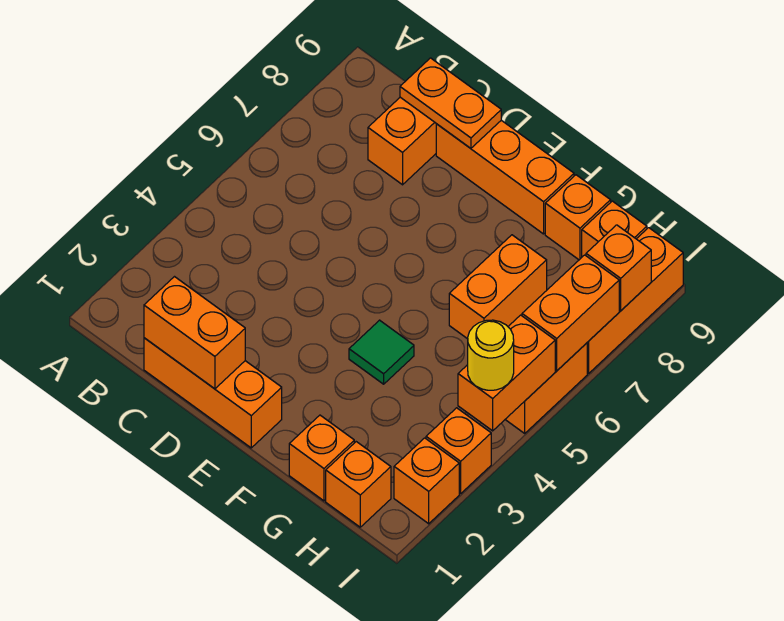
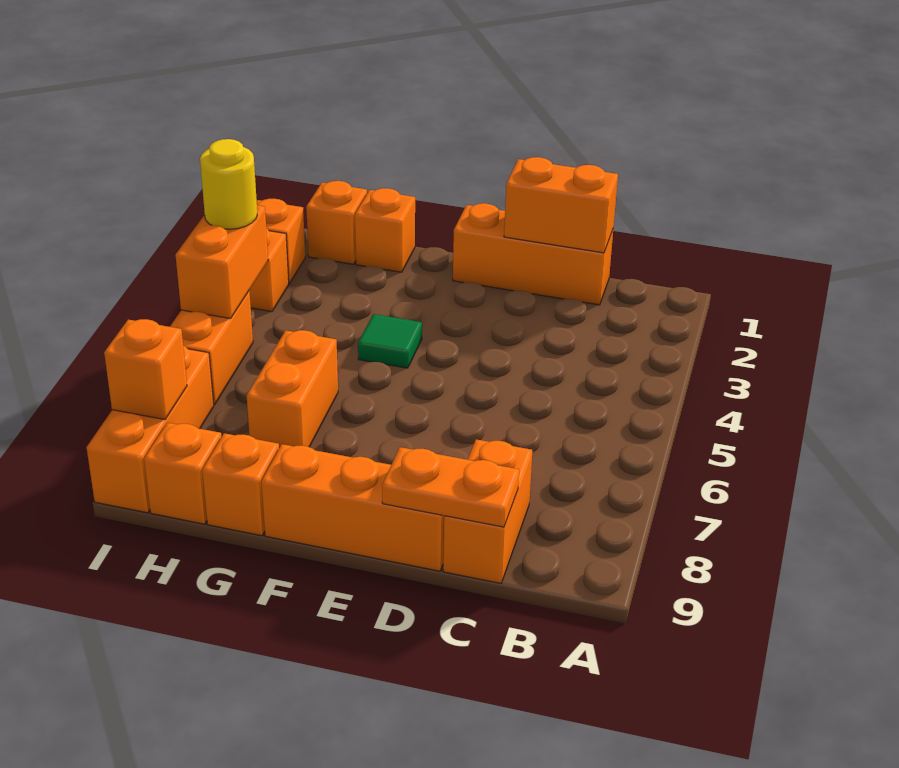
orange brick I6:I7 level 2 -> none

